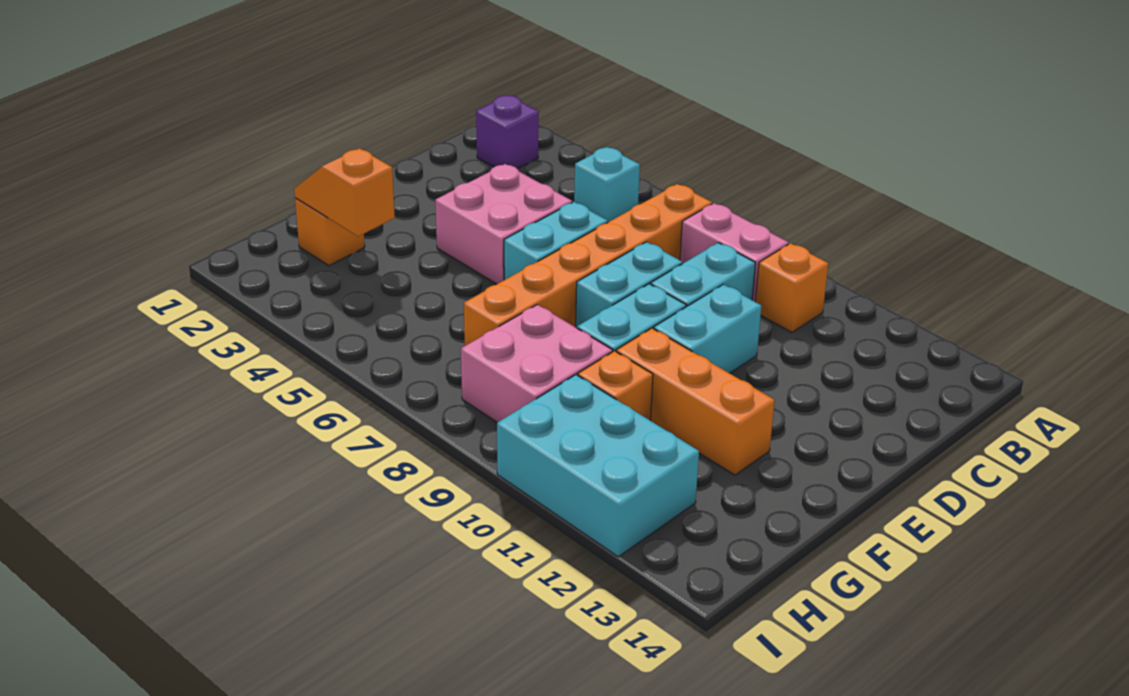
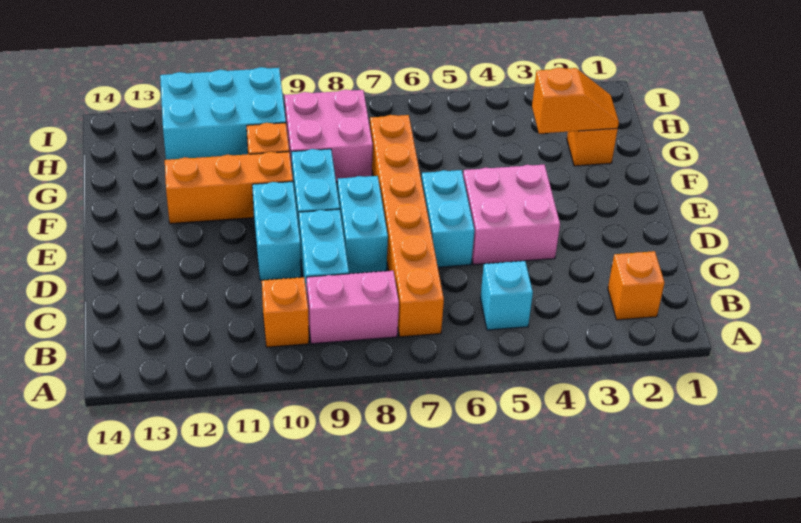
purple brick B2 level 1 -> orange brick B2 level 1

